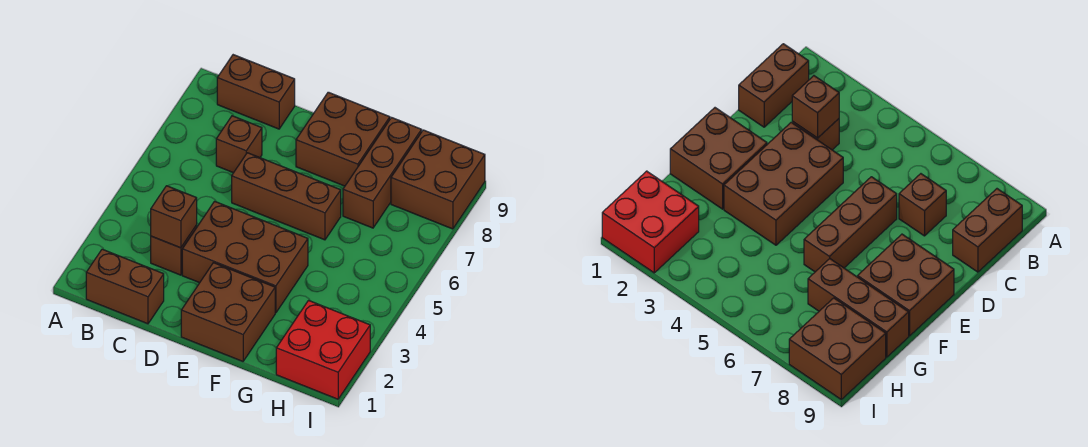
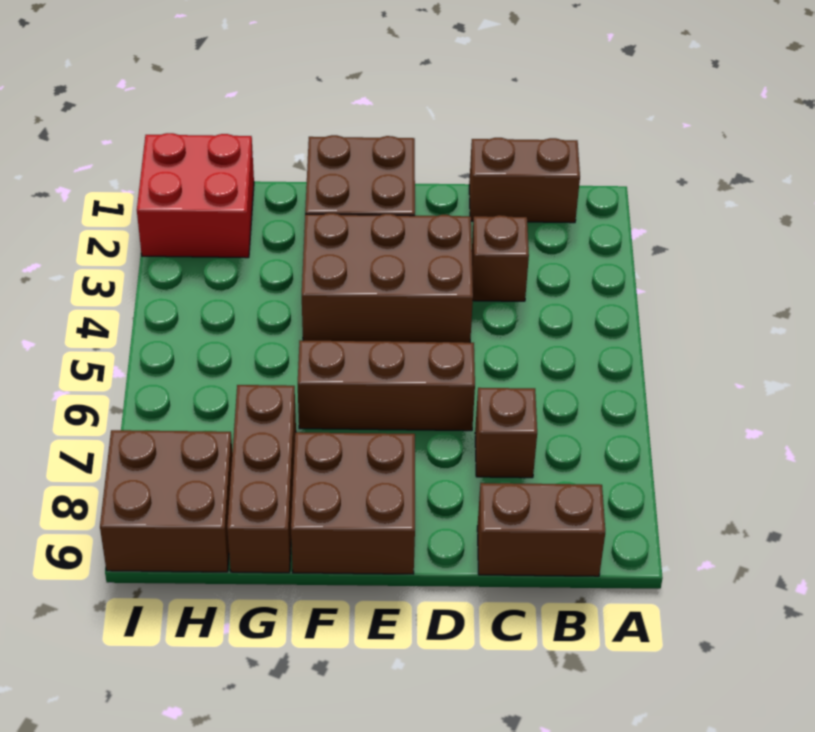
brown brick C3 level 2 -> none

